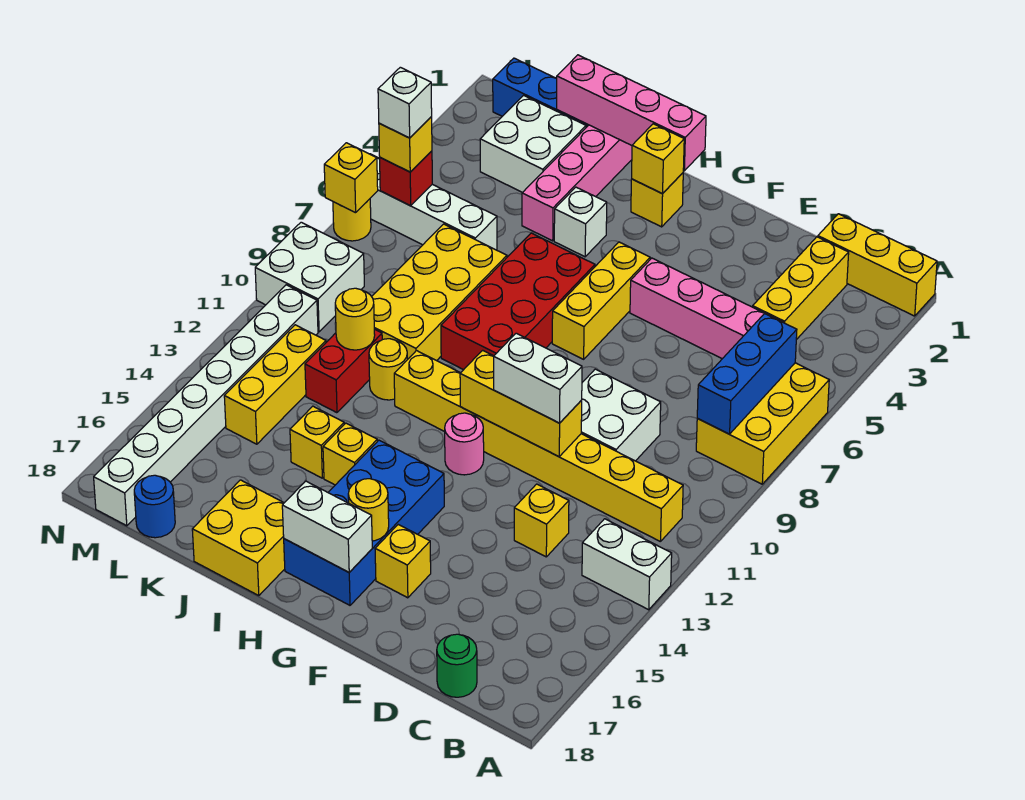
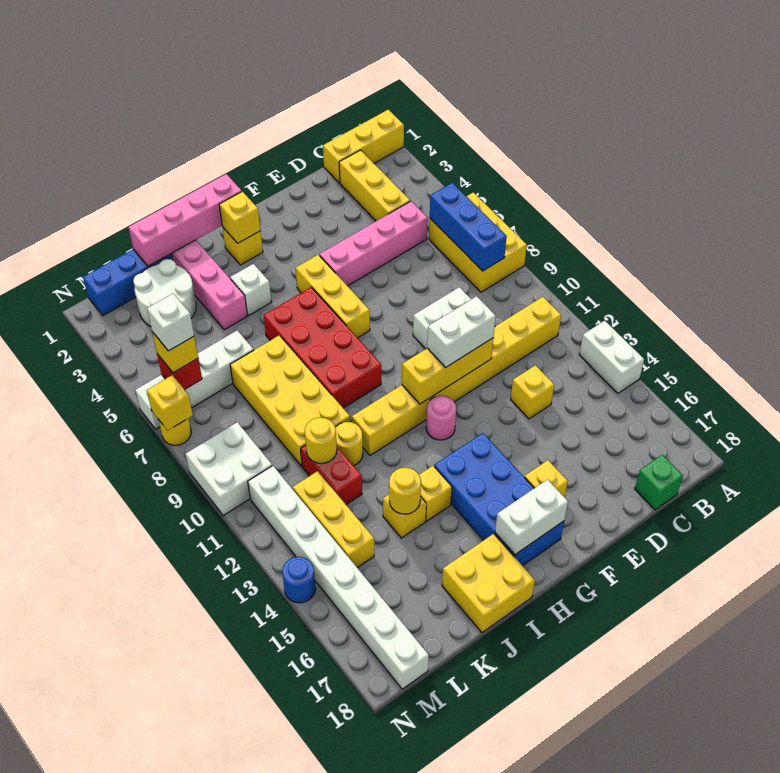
white brick A13:B13 level 1 -> white brick A13:A14 level 1
green round brick C18 level 1 -> green brick C18 level 1
yellow round brick G16 level 2 -> yellow round brick J14 level 2
white brick K2:L3 level 1 -> white round brick K2:L3 level 1
blue round brick L18 level 1 -> blue round brick N14 level 1

